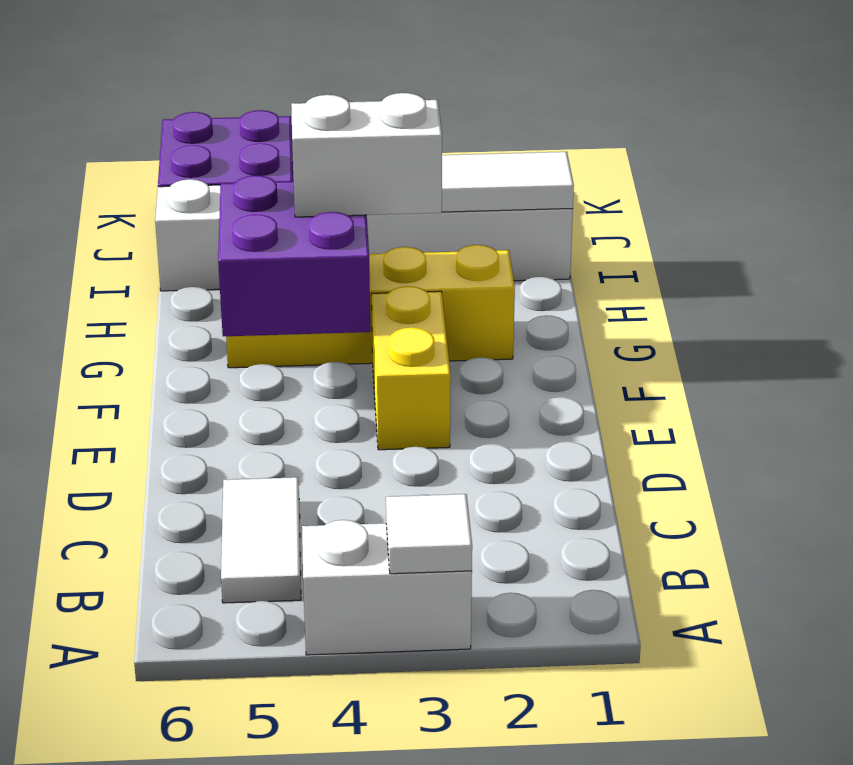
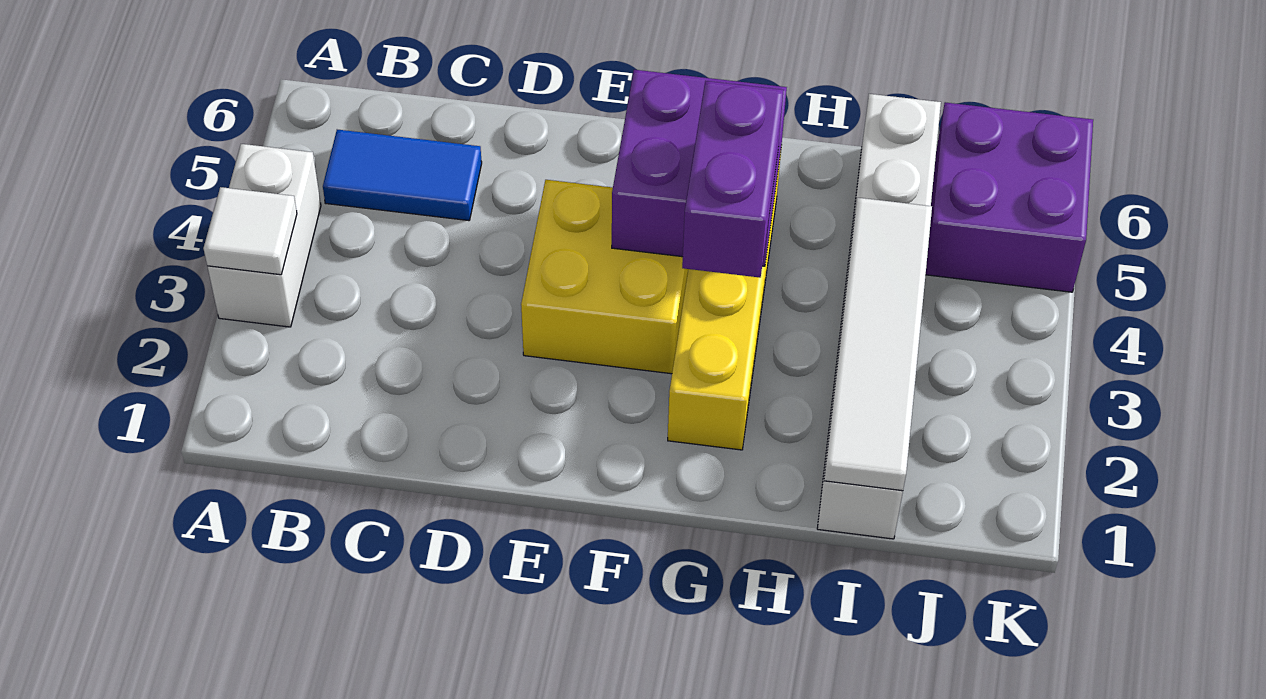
white tile B5:C5 level 1 -> blue tile B5:C5 level 1
yellow brick E3:F3 level 1 -> yellow brick E3:F4 level 1
white brick G3:G4 level 3 -> purple brick G3:G4 level 3

